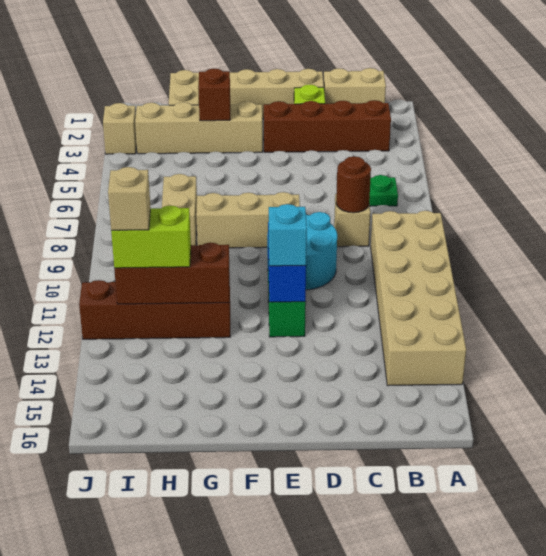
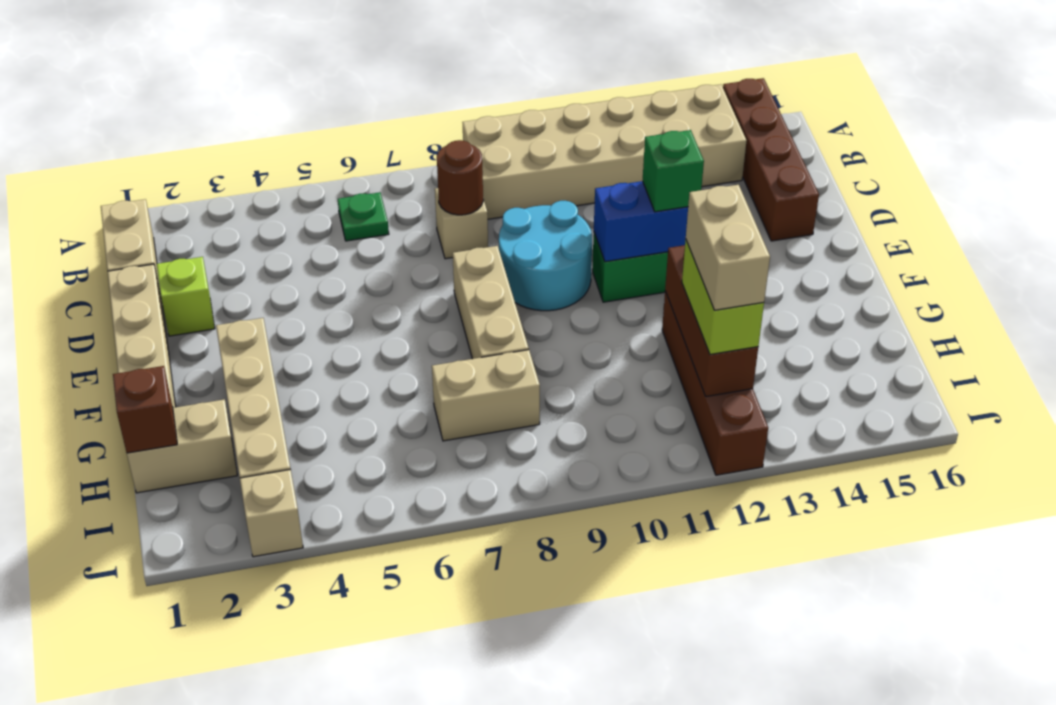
brown brick B3:E3 level 1 -> brown brick A15:D15 level 1
cyan brick E12 level 3 -> green brick E12 level 3
brown brick G3 level 2 -> brown brick H1 level 2
tan brick I12 level 4 -> tan brick H12:I12 level 4

